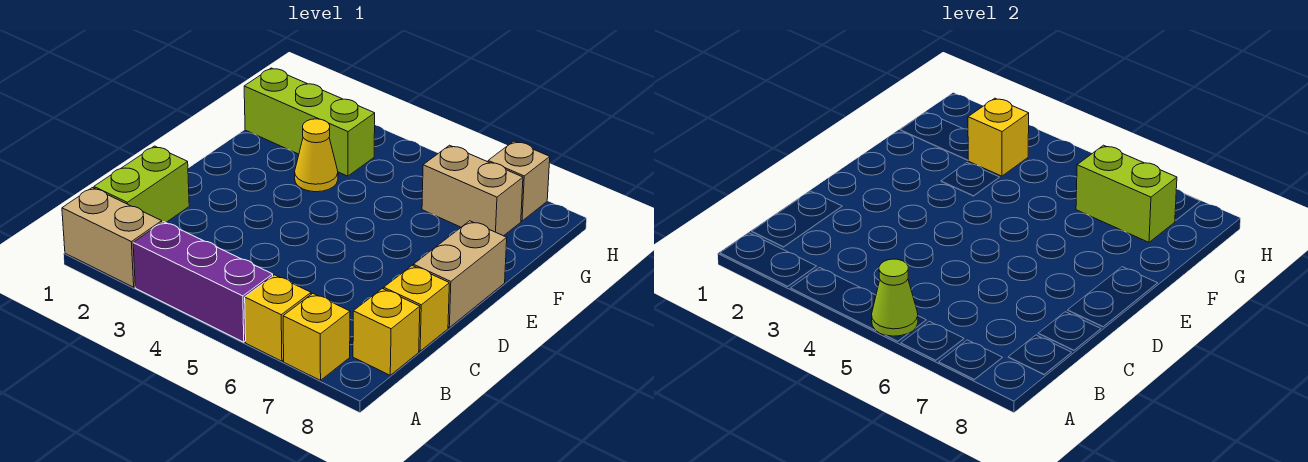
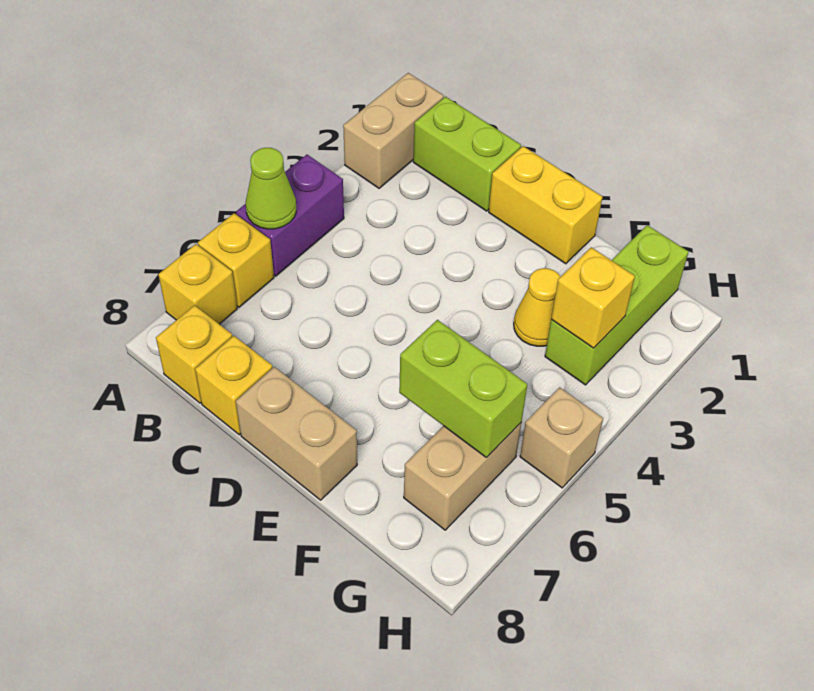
purple brick A3:A5 level 1 -> purple brick A4:A5 level 1
none -> yellow brick D1:E1 level 1
lime brick G6:G7 level 2 -> lime brick F6:G6 level 2
tan brick H7 level 1 -> tan brick H5 level 1

